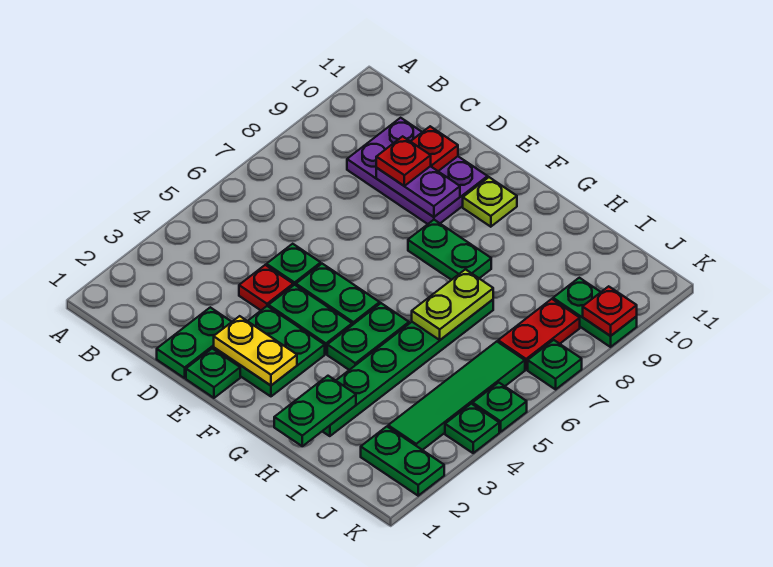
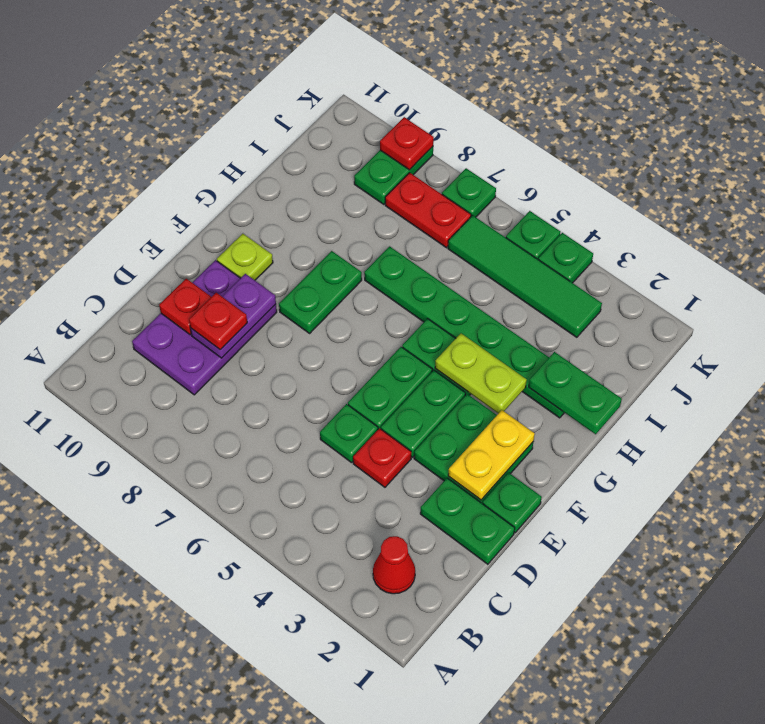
none -> red cone B2 level 1
lime plate H6:H7 level 2 -> lime plate G3:G4 level 2
green plate J2:K2 level 1 -> none

